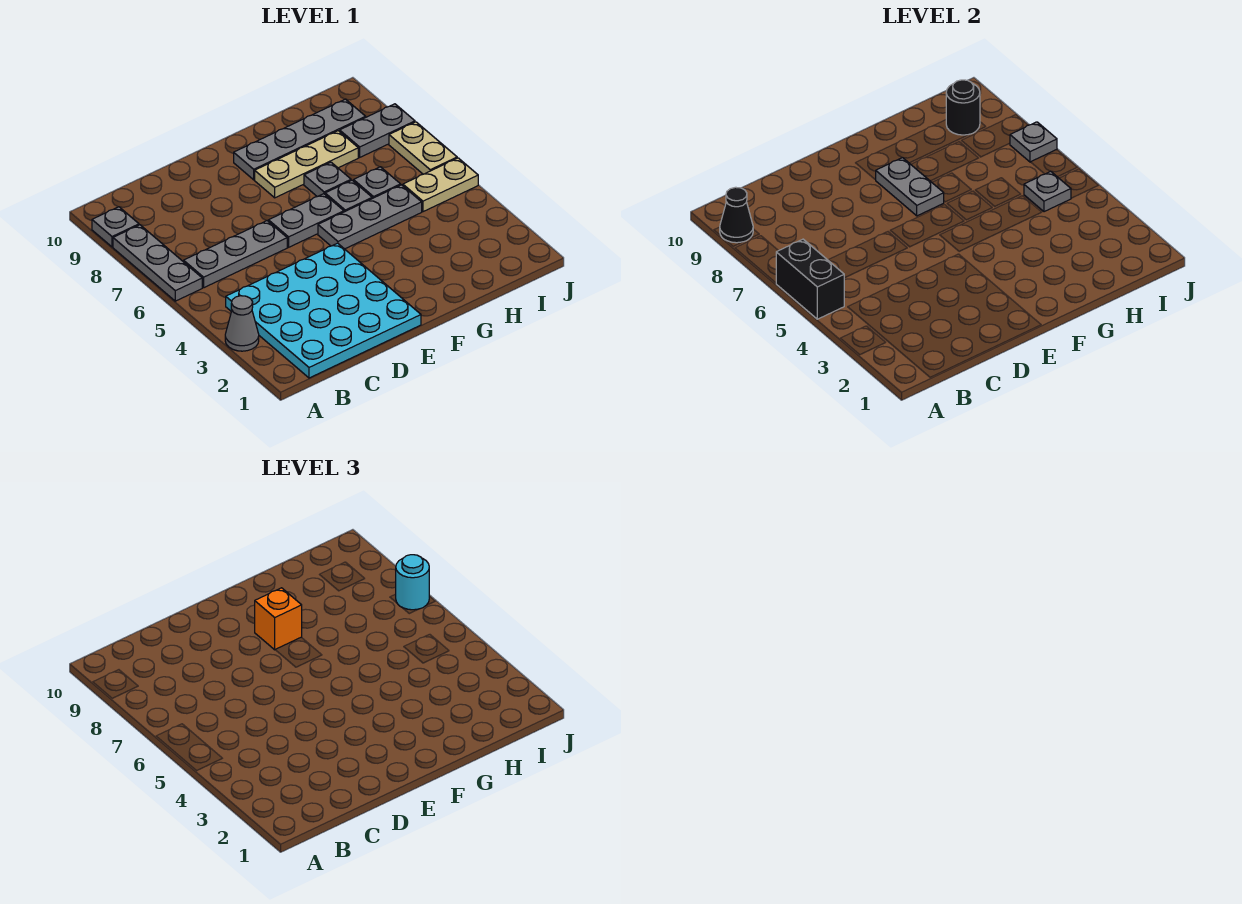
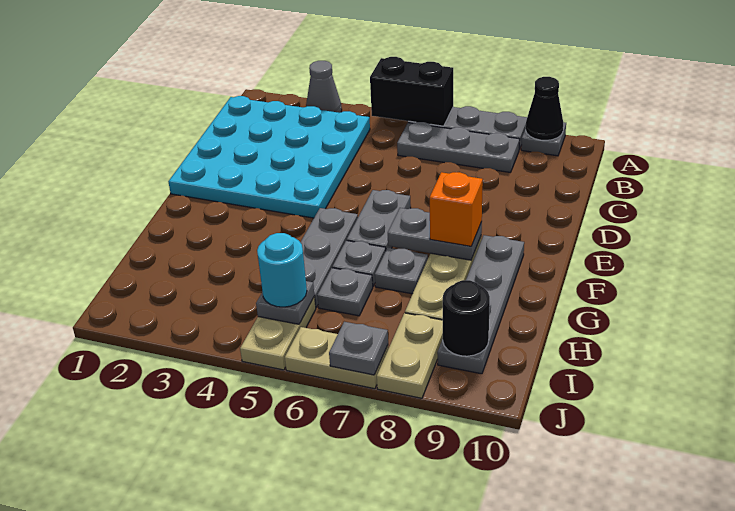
grey plate B6:D6 level 1 -> grey plate B6:B8 level 1
grey plate I8:J8 level 1 -> tan plate I8:J8 level 1
cyan round brick J7 level 3 -> cyan round brick I5 level 3

